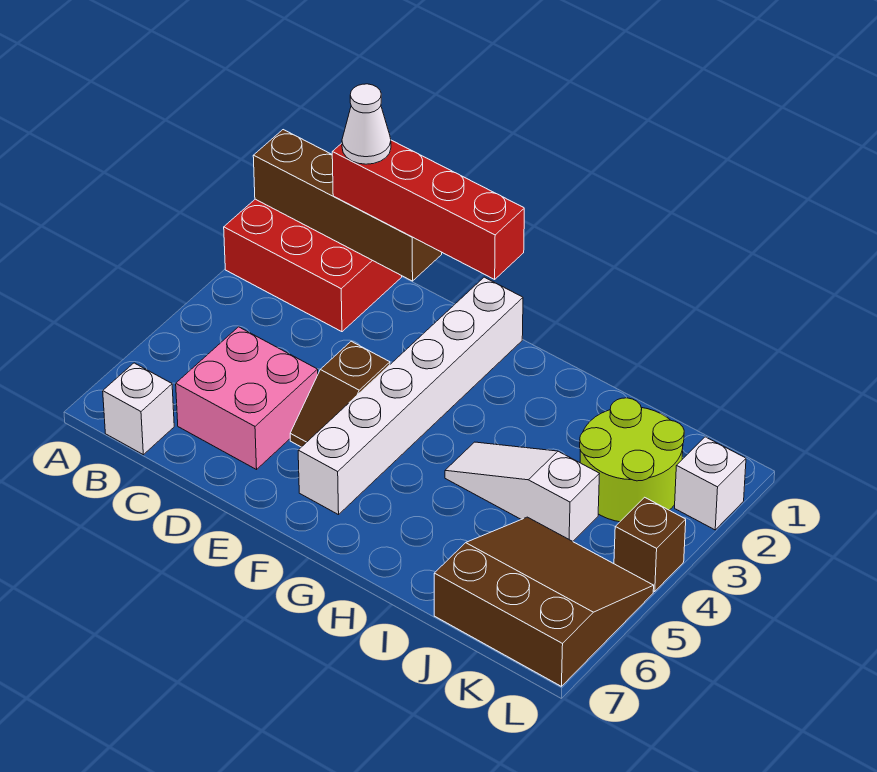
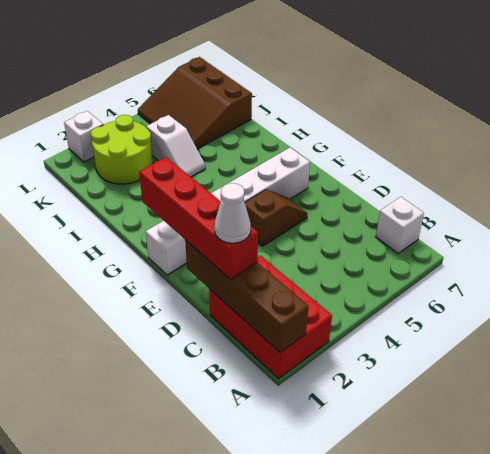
pink brick C5:D6 level 1 -> none
white slope H4:J4 level 1 top J -> white slope I4:J4 level 1 top J
brown brick L4 level 1 -> none

